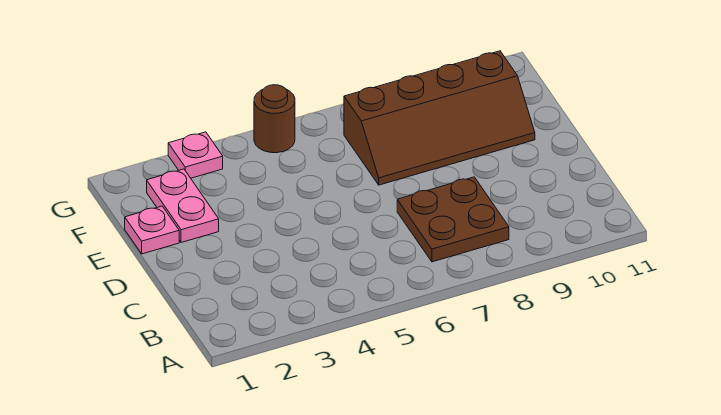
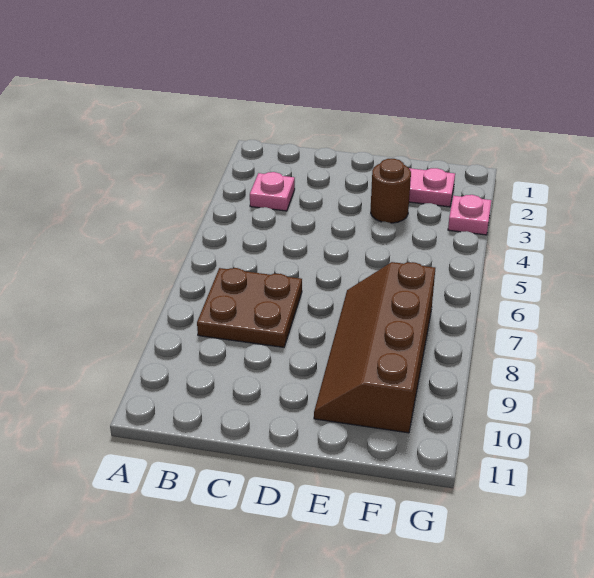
pink plate E1 level 1 -> pink plate B3 level 1
brown round brick G5 level 1 -> brown round brick E3 level 1

